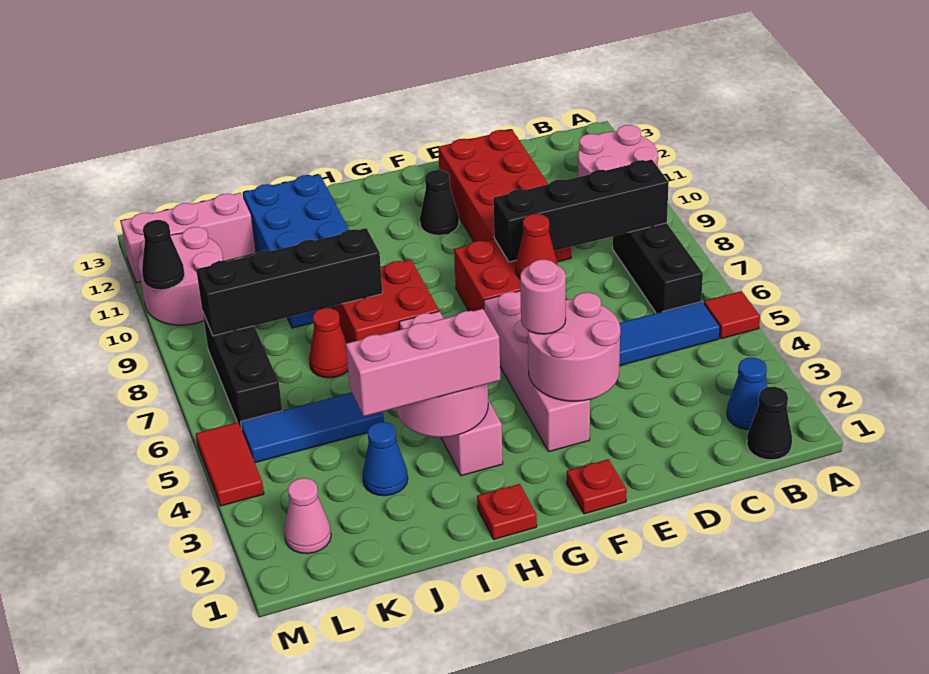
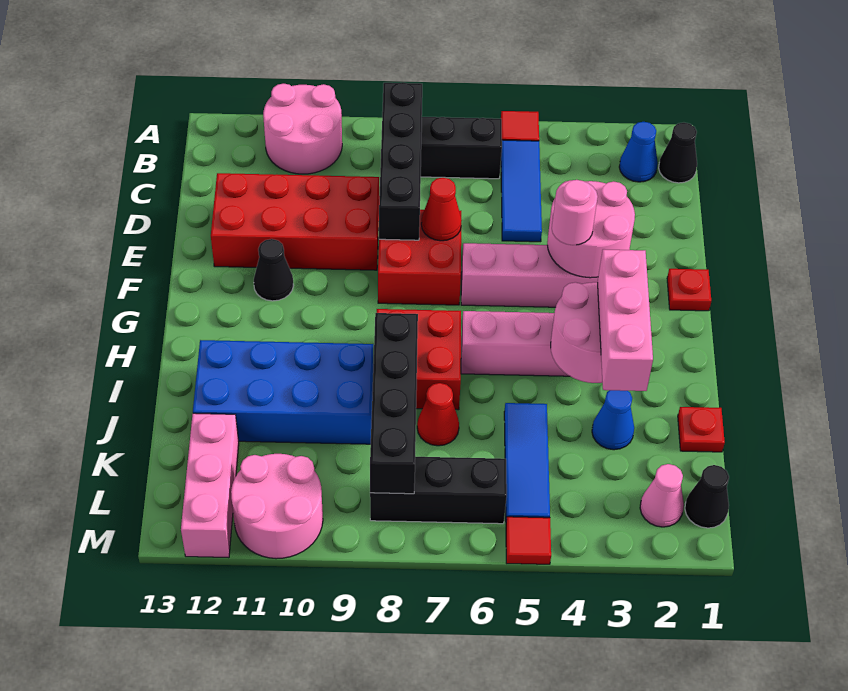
red plate H1 level 1 -> red plate J1 level 1
red tile M4:M5 level 1 -> red tile M5 level 1
black cone M10 level 2 -> black cone L1 level 1

